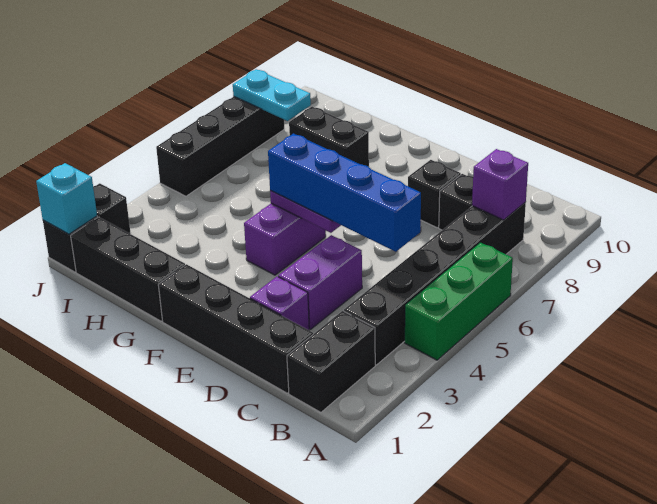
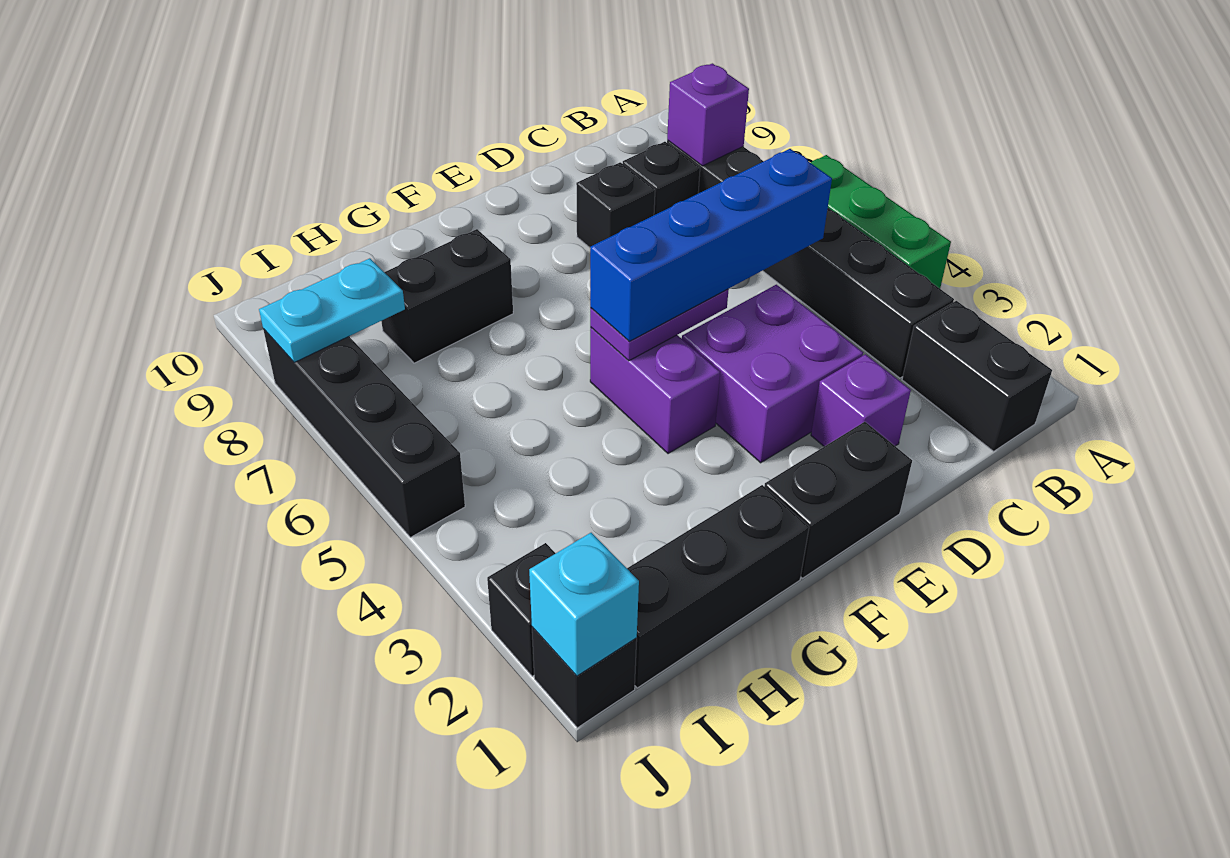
black brick C1:F1 level 1 -> black brick E1:F1 level 1
purple brick D3:D4 level 1 -> purple brick D3:E4 level 1

